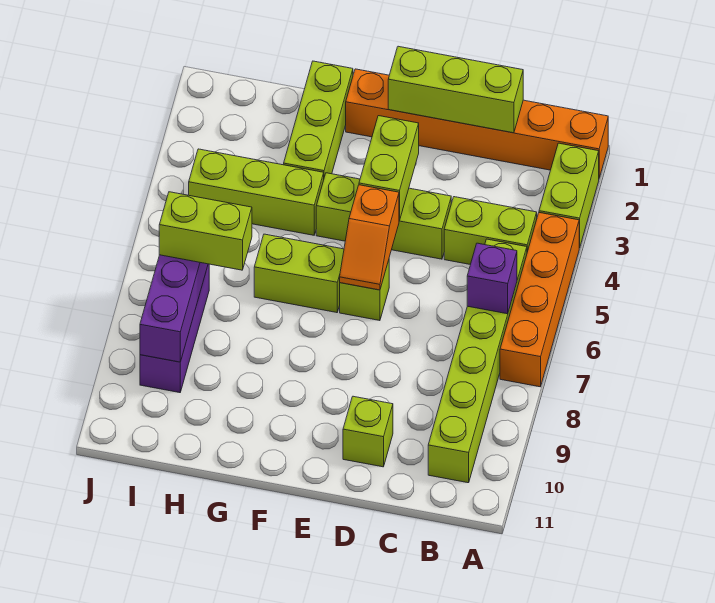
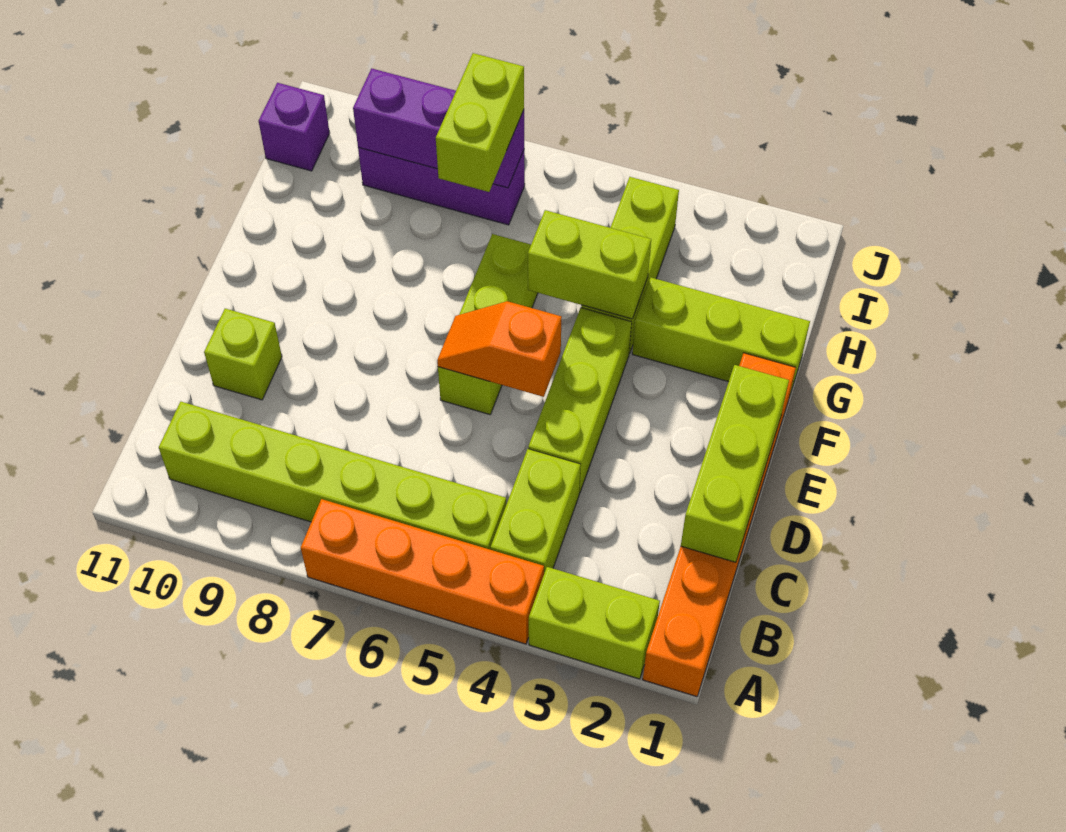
purple brick B6 level 2 -> purple brick I11 level 1
lime brick E3:E4 level 2 -> lime brick G4:G5 level 2

